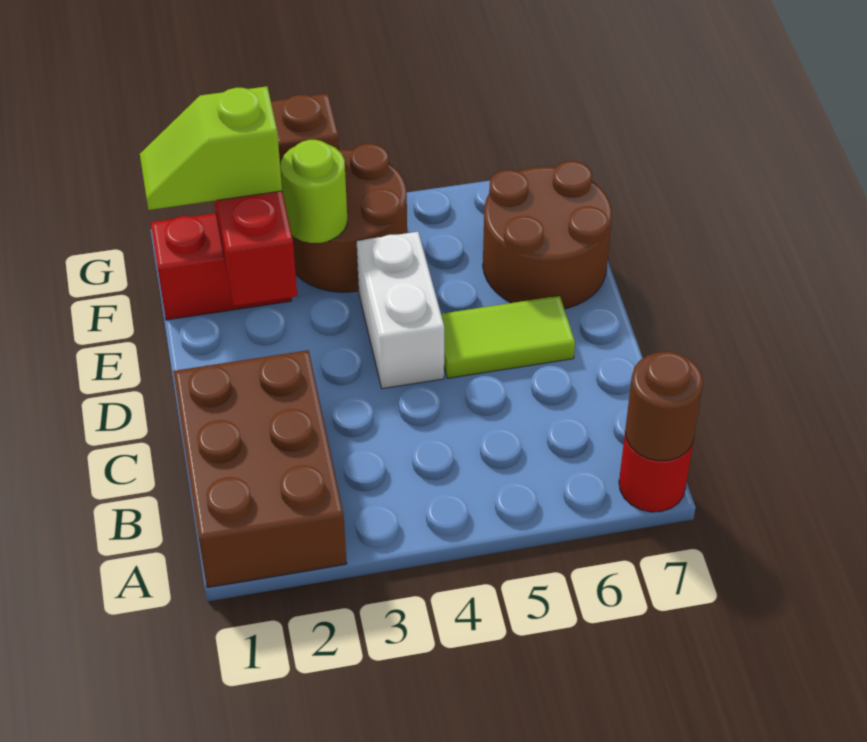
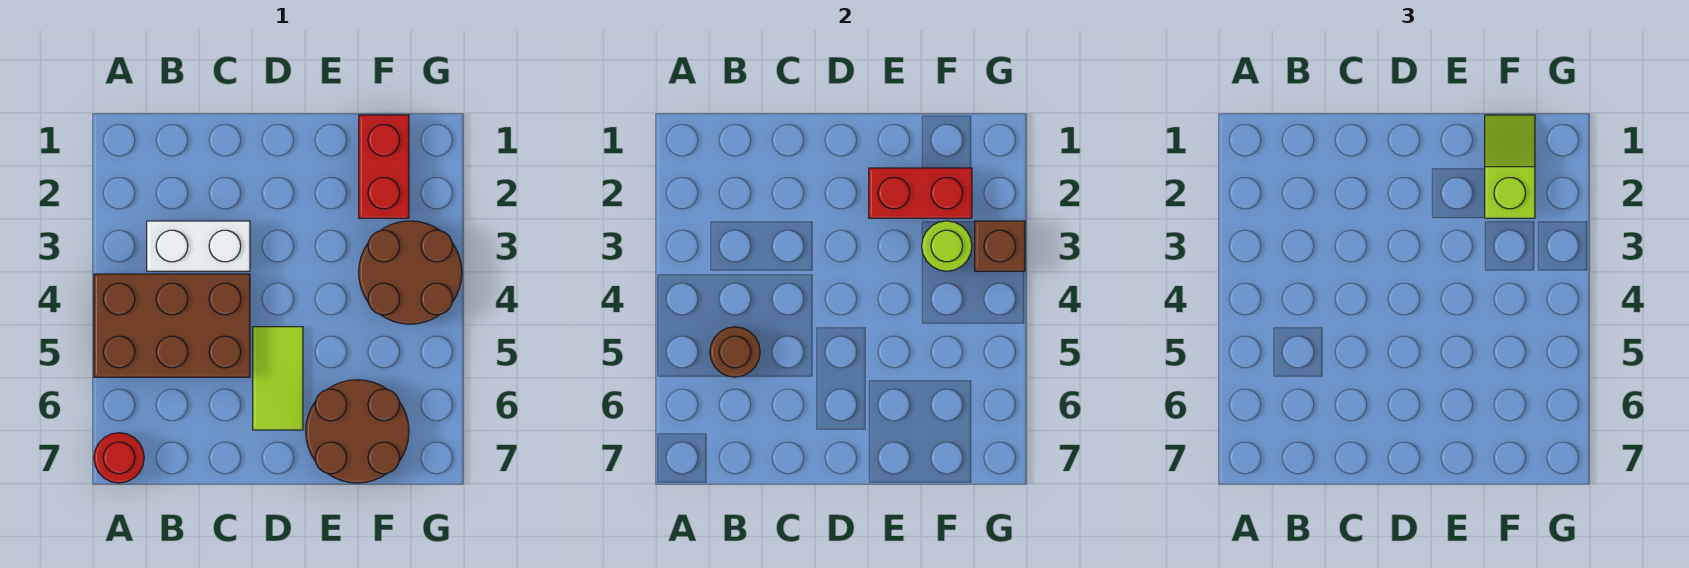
brown brick A1:C2 level 1 -> brown brick A4:C5 level 1
brown round brick A7 level 2 -> brown round brick B5 level 2
white brick D4:E4 level 1 -> white brick B3:C3 level 1

